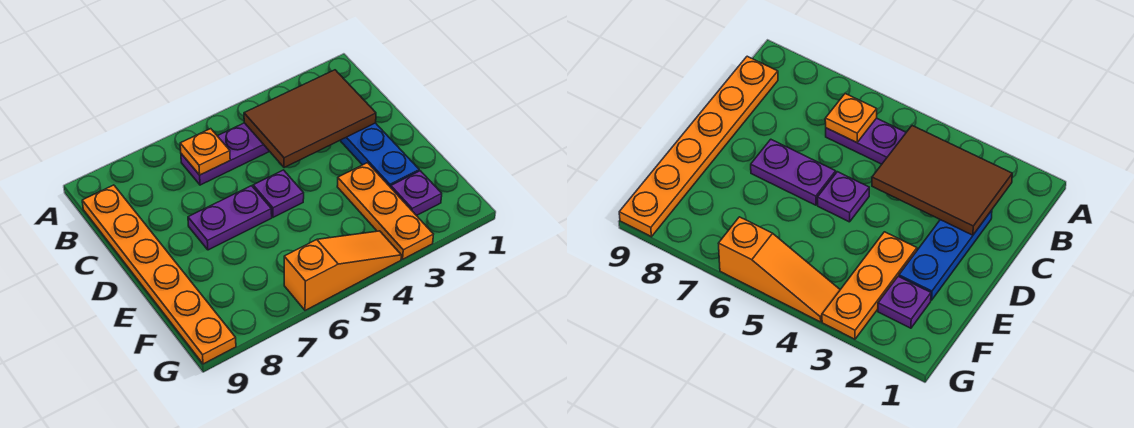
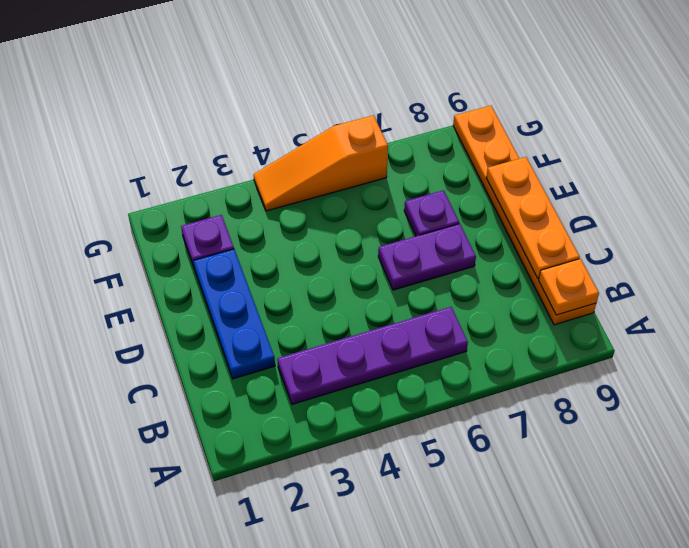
brown tile B2:C4 level 2 -> none
orange plate B6 level 2 -> orange plate B9 level 2
purple plate D5 level 1 -> purple plate E7 level 1
orange plate E3:G3 level 1 -> orange plate C9:E9 level 2

